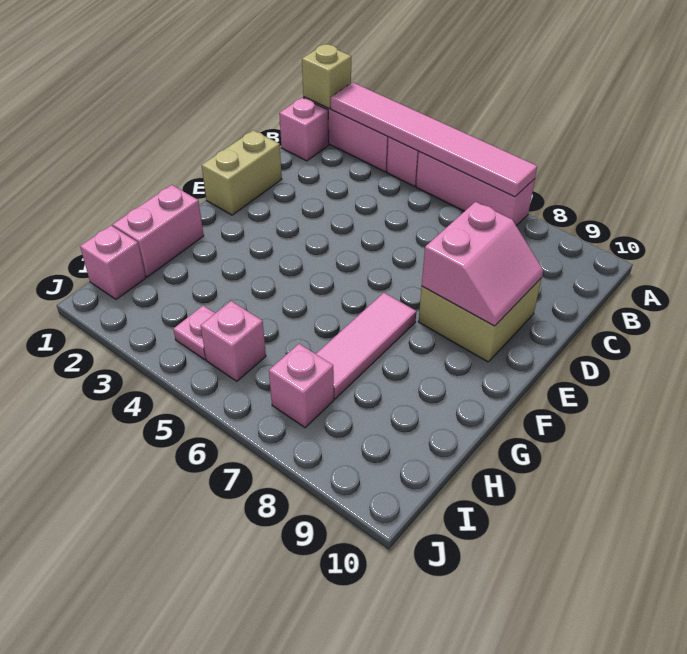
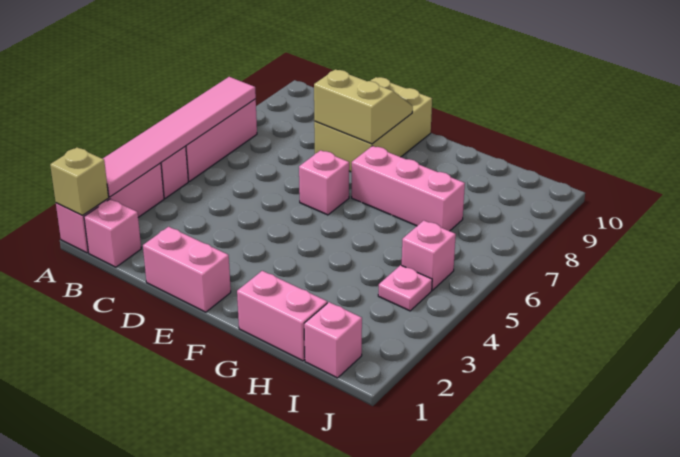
tan brick D1:E1 level 1 -> pink brick D1:E1 level 1
tan brick D8:E9 level 1 -> tan brick D8:E10 level 1
pink slope D8:E9 level 2 top 8 -> tan slope D8:E9 level 2 top 8
pink tile F7:H7 level 1 -> pink brick F7:H7 level 1
pink brick I7 level 1 -> pink brick E6 level 1

